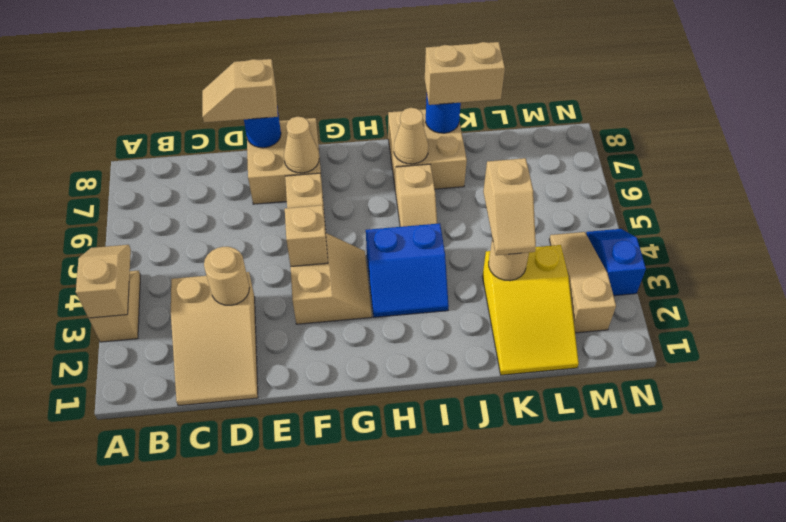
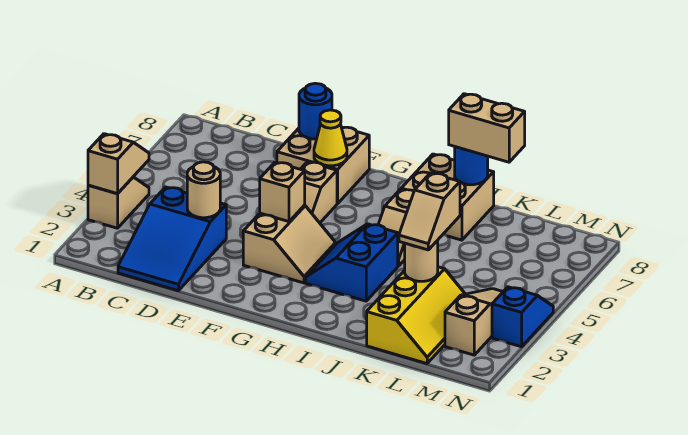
tan slope C1:D3 level 1 top 3 -> blue slope C1:D3 level 1 top 3
tan slope D8:E8 level 3 top E -> none
tan cone F7 level 2 -> yellow cone F7 level 2
blue slope H3:I4 level 1 top 4 -> blue slope H3:I4 level 1 top I
tan cone I7 level 2 -> none
yellow slope K1:L3 level 1 top 3 -> yellow slope K1:L3 level 1 top K

